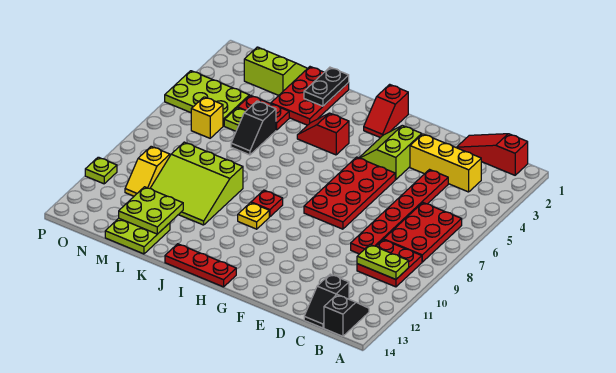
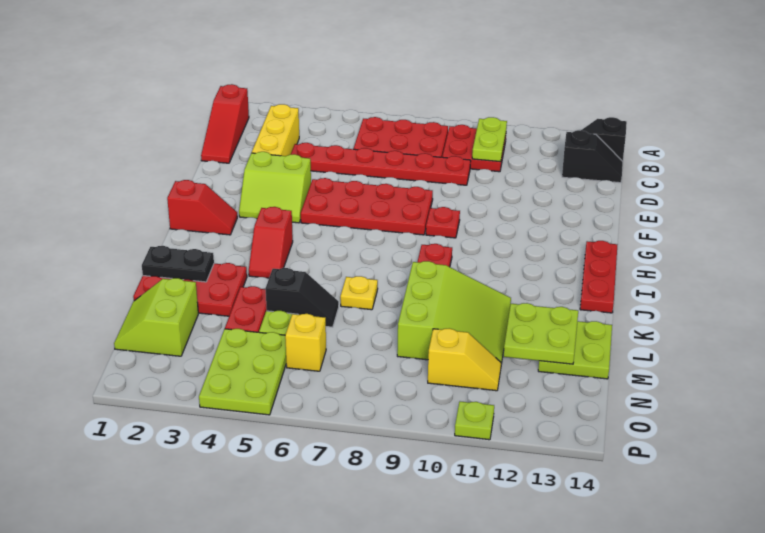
none -> red plate G9 level 1
yellow plate I10 level 1 -> yellow plate K7 level 1

